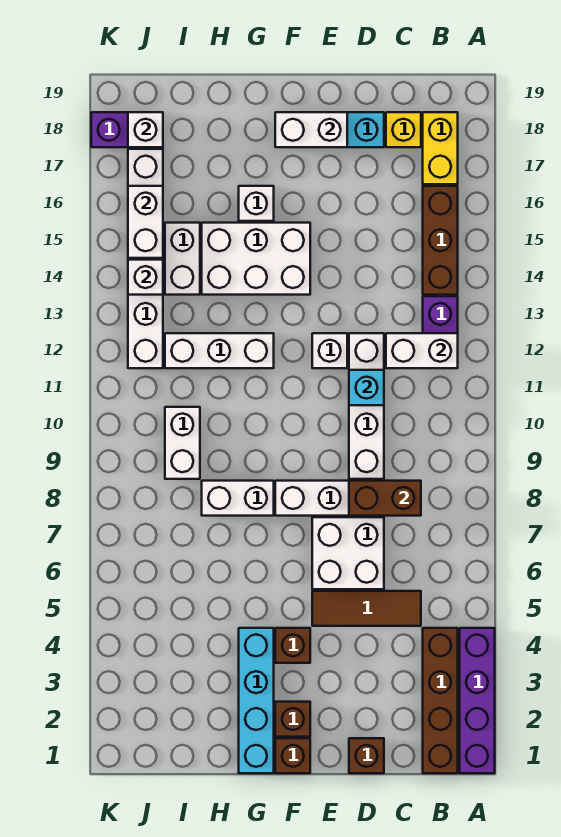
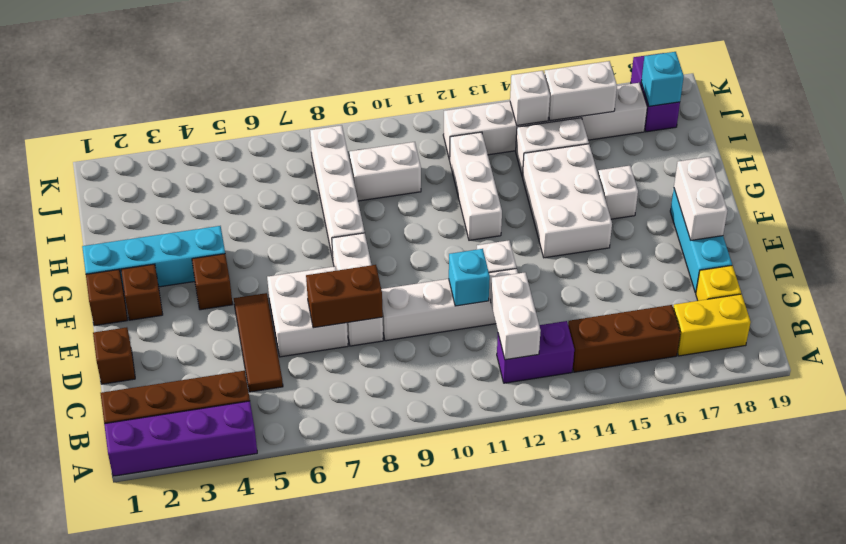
brown brick C8:D8 level 2 -> brown brick D7:D8 level 2
white brick G8:H8 level 1 -> white brick G8:J8 level 1
white brick J18 level 2 -> cyan brick J18 level 2

